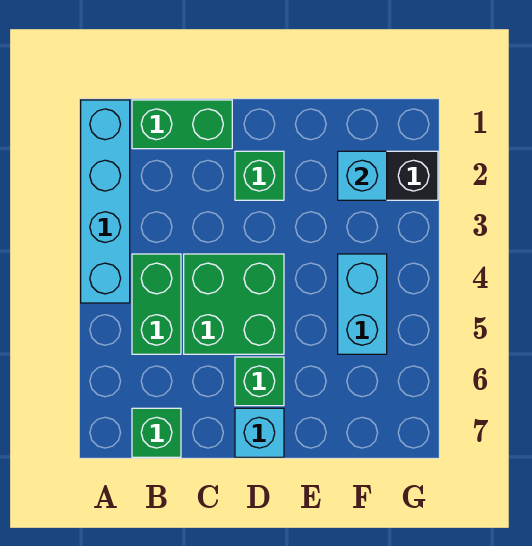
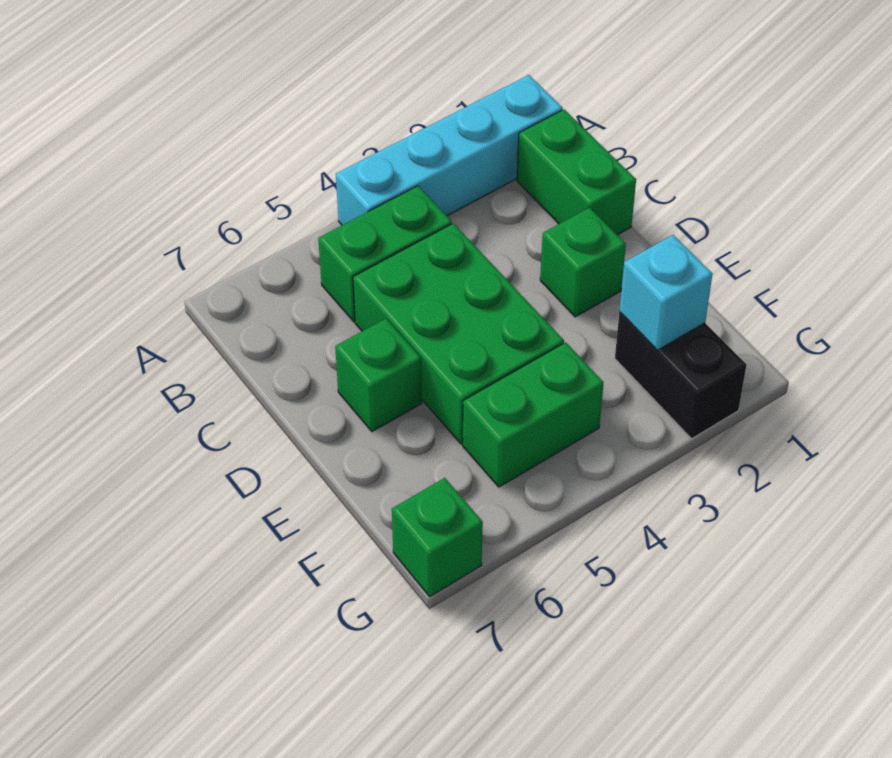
green brick B7 level 1 -> green brick G7 level 1
green brick C4:D5 level 1 -> green brick C4:E5 level 1
cyan brick D7 level 1 -> none
cyan brick F4:F5 level 1 -> green brick F4:F5 level 1

